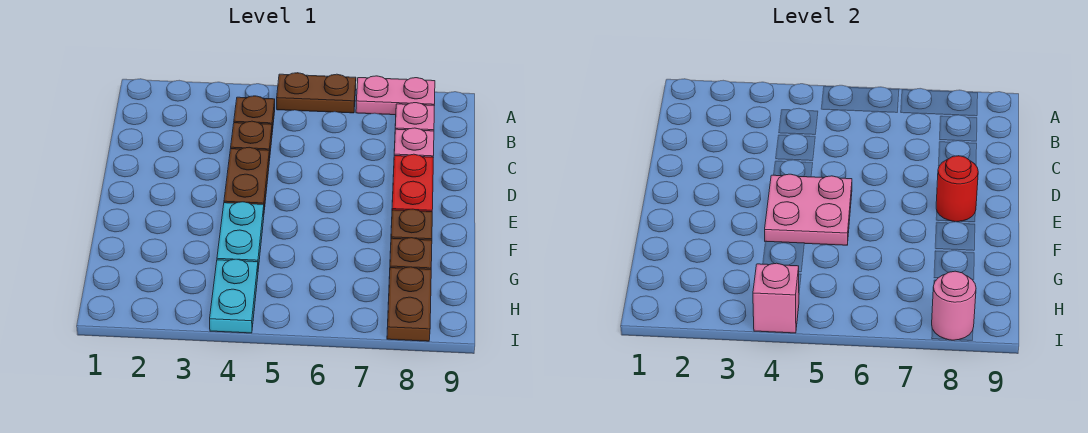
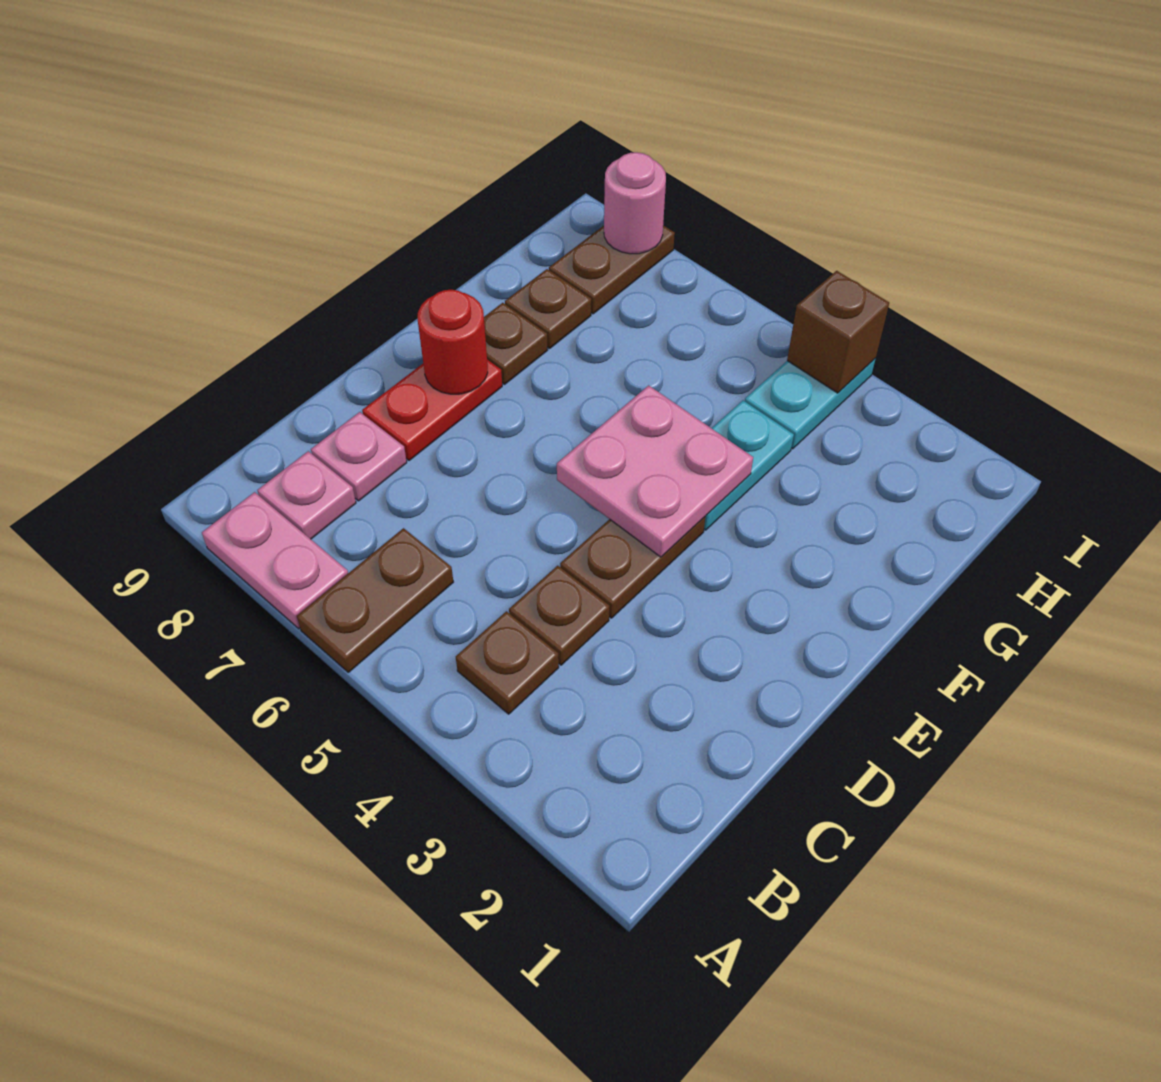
brown plate A5:A6 level 1 -> brown plate A6:B6 level 1
pink brick I4 level 2 -> brown brick I4 level 2

